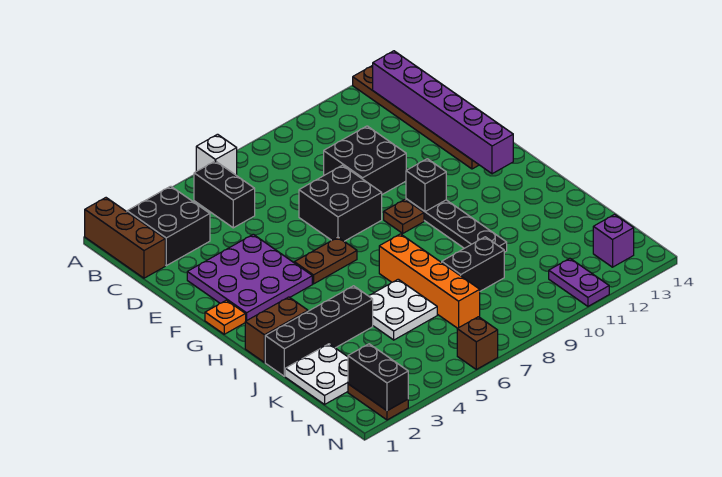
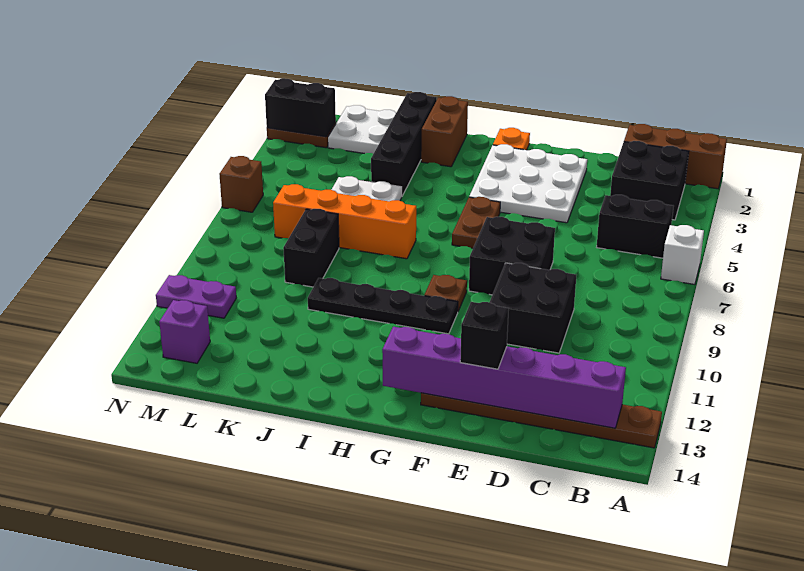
purple plate E2:G4 level 1 -> white plate E2:G4 level 1
black brick G10 level 2 -> black brick E13 level 3

